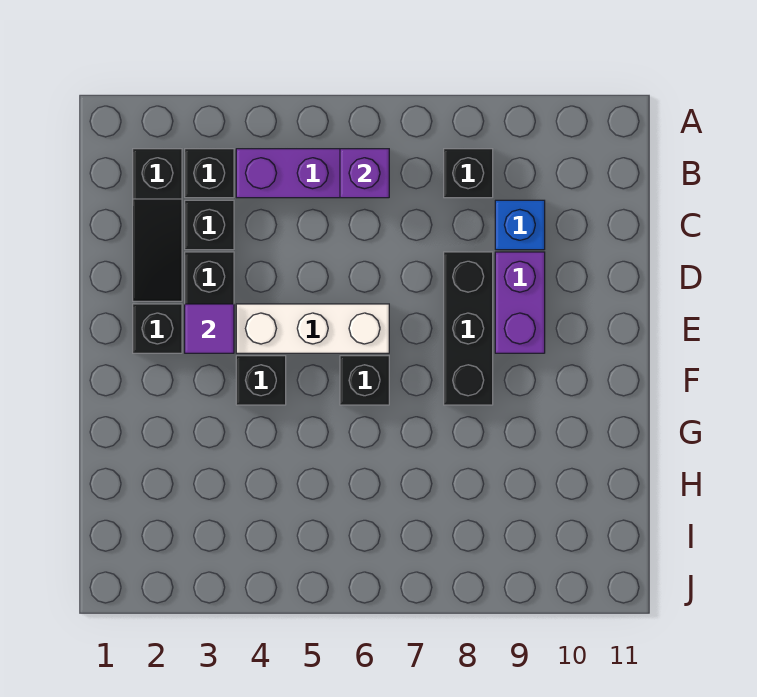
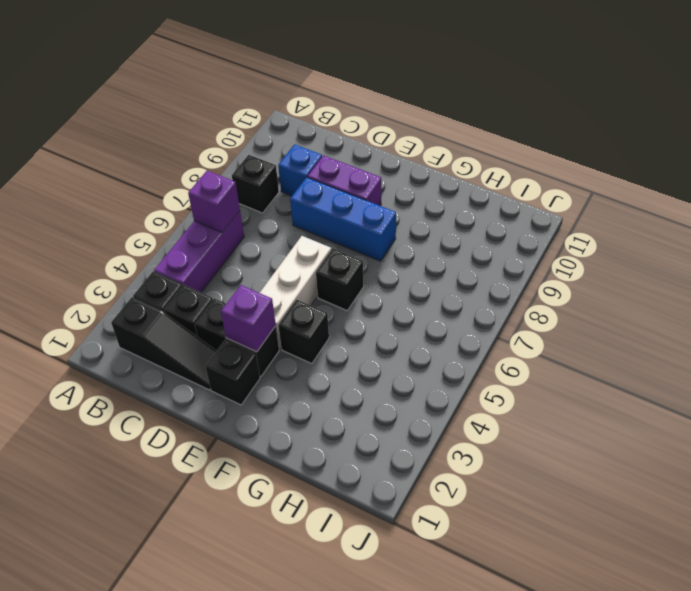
black brick D8:F8 level 1 -> blue brick D8:F8 level 1
purple tile E3 level 2 -> purple brick E3 level 2

